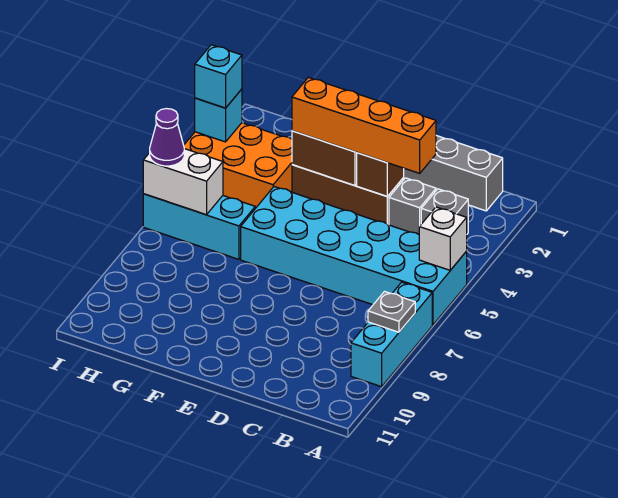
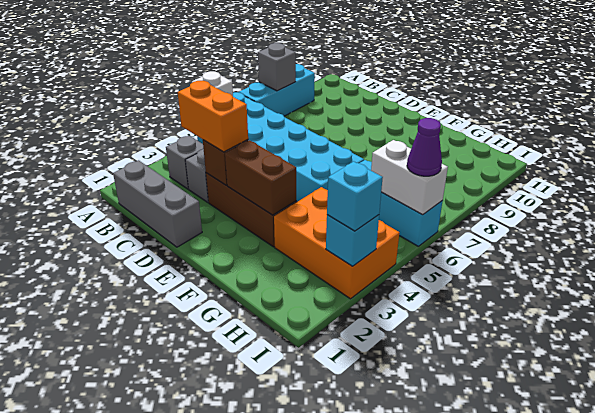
grey plate A8 level 2 -> grey brick A8 level 2
orange brick C3:F3 level 3 -> orange brick C3:D3 level 3

